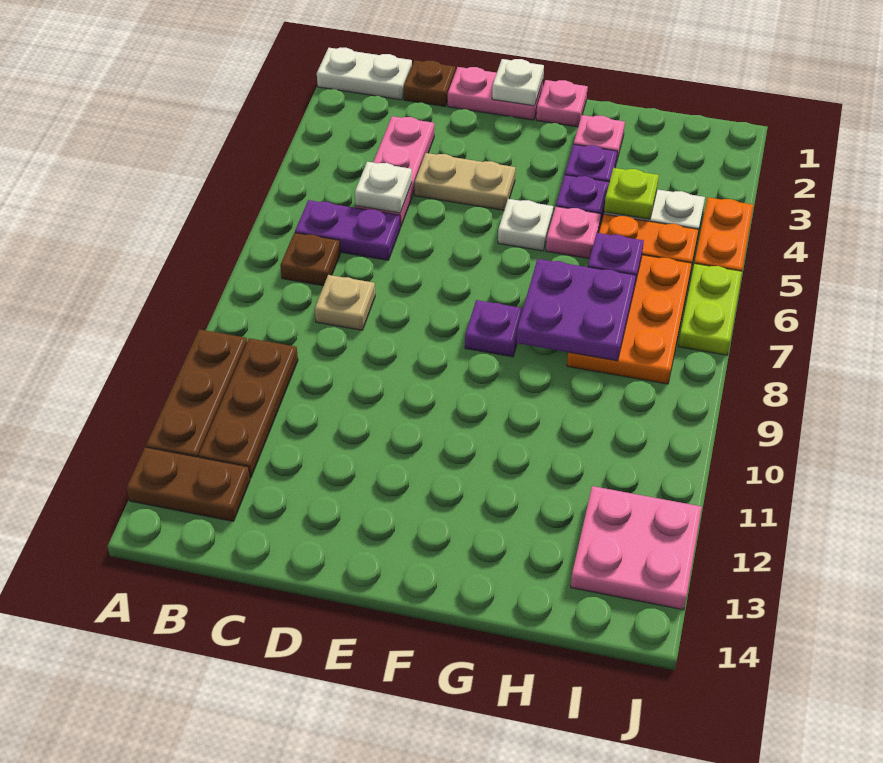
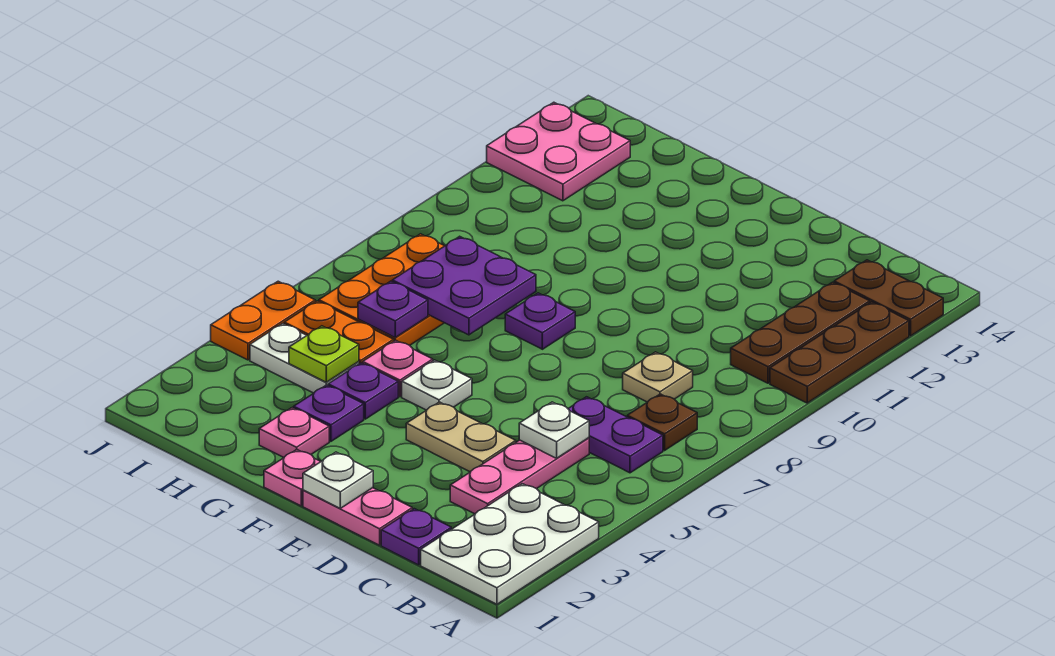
white plate A1:B1 level 1 -> white plate A1:B3 level 1
brown plate C1 level 1 -> purple plate C1 level 1
lime plate J6:J7 level 1 -> none

